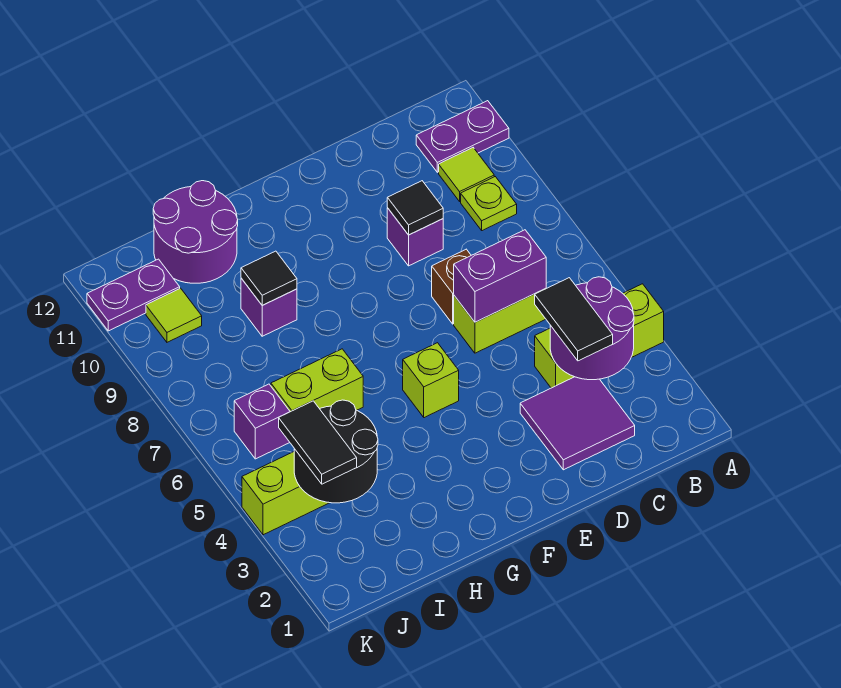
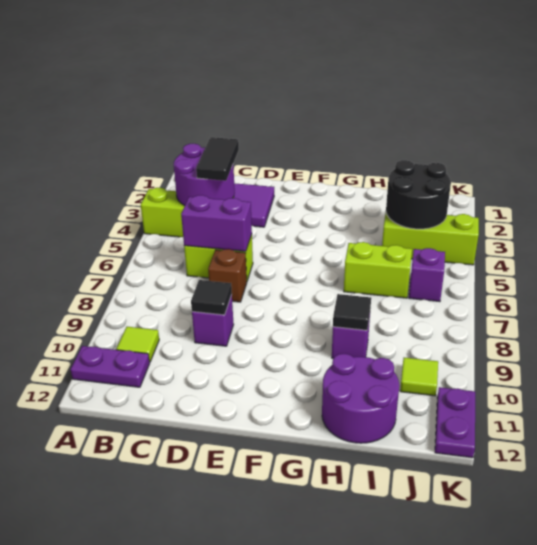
lime plate B9 level 1 -> none
lime brick F5 level 1 -> none
black tile J3:J4 level 3 -> none
purple plate J11:K11 level 1 -> purple plate K11:K12 level 1

